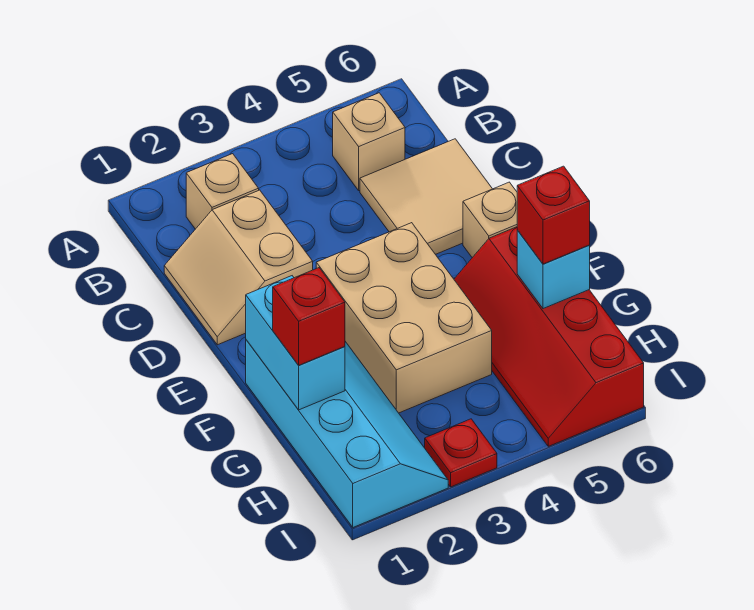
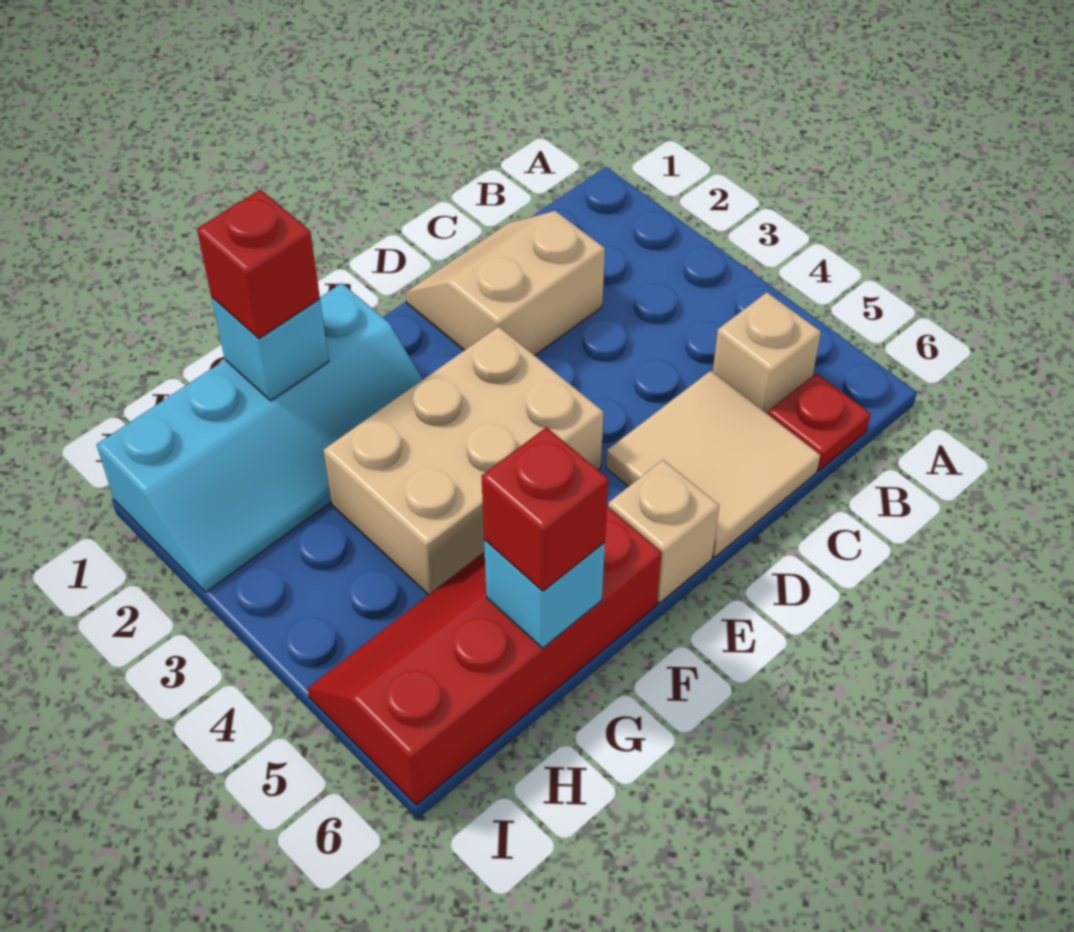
tan brick B2 level 1 -> none
cyan brick F1:G1 level 2 -> cyan brick G1 level 2
red plate I3 level 1 -> red plate B6 level 1

